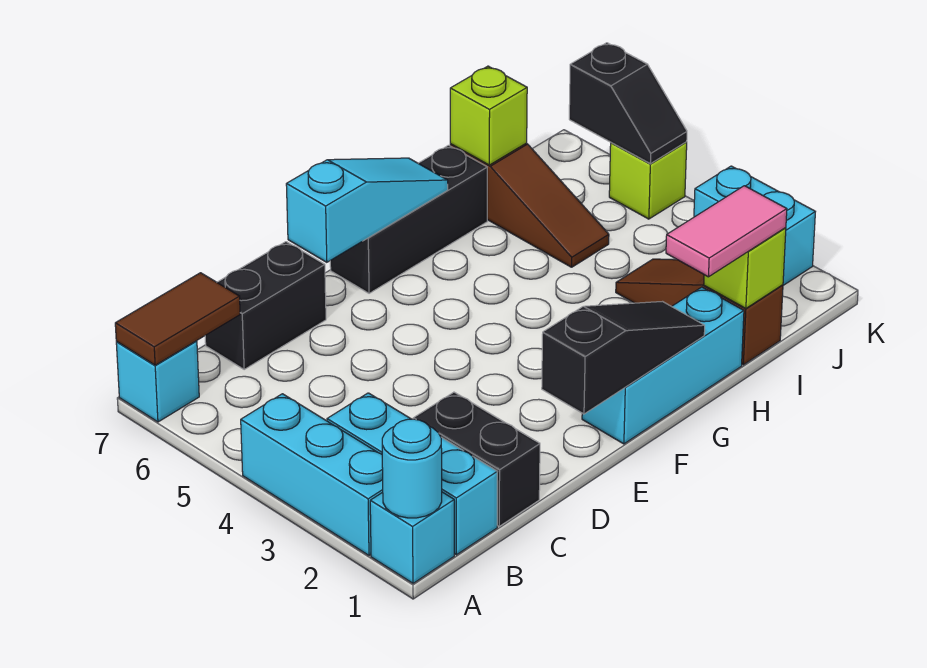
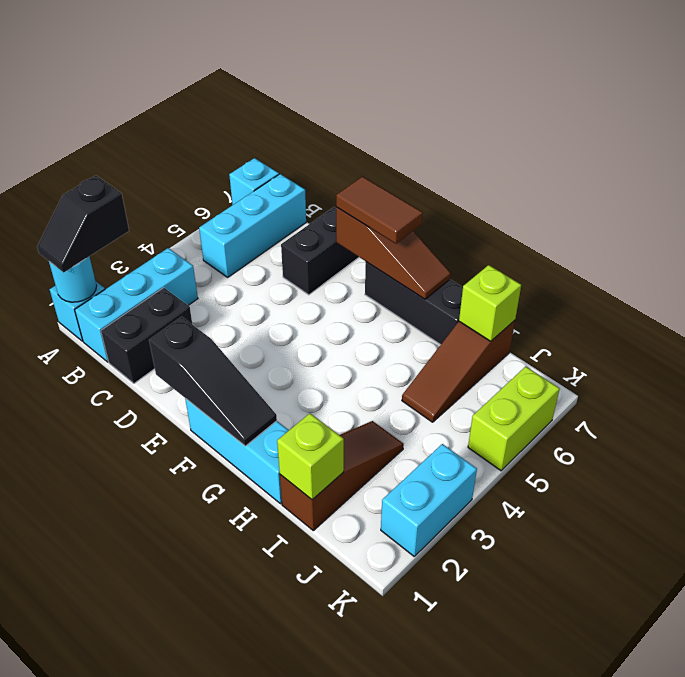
cyan brick A2:A4 level 1 -> cyan brick B5:B7 level 1
brown tile A7:B7 level 2 -> brown tile E7:F7 level 3
black brick C7:D7 level 1 -> black brick D6:D7 level 1
cyan slope E7:G7 level 2 top E -> brown slope E7:G7 level 2 top E
pink tile H1:I1 level 3 -> none
lime brick K5 level 1 -> lime brick K5:K6 level 1
black slope K5:K6 level 2 top 6 -> black slope A1:A2 level 3 top 2

